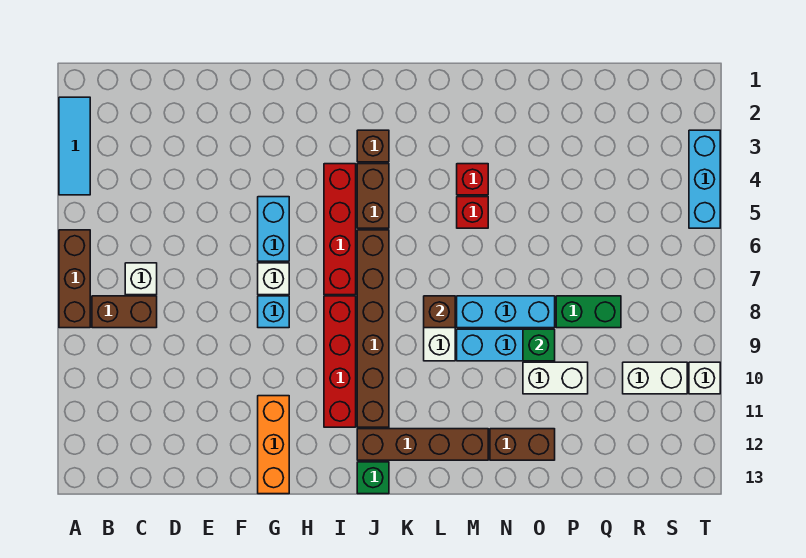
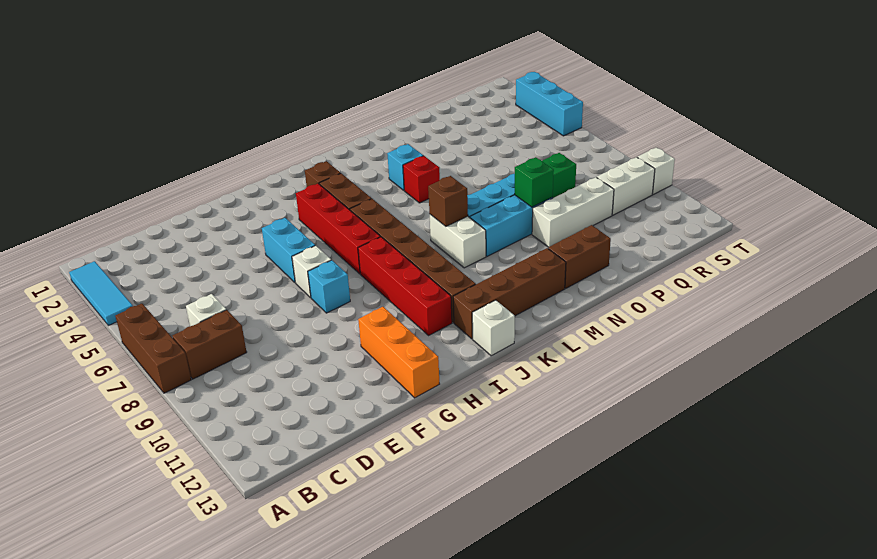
green brick J13 level 1 -> white brick J13 level 1
red brick M4 level 1 -> cyan brick M4 level 1
white brick O10:P10 level 1 -> white brick O10:Q10 level 1

